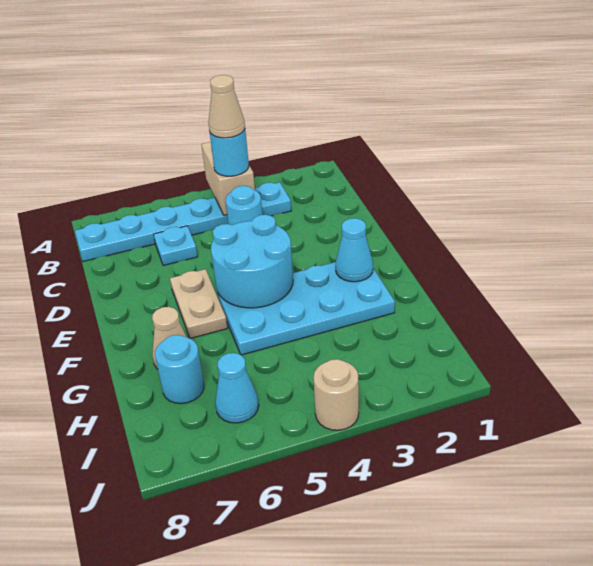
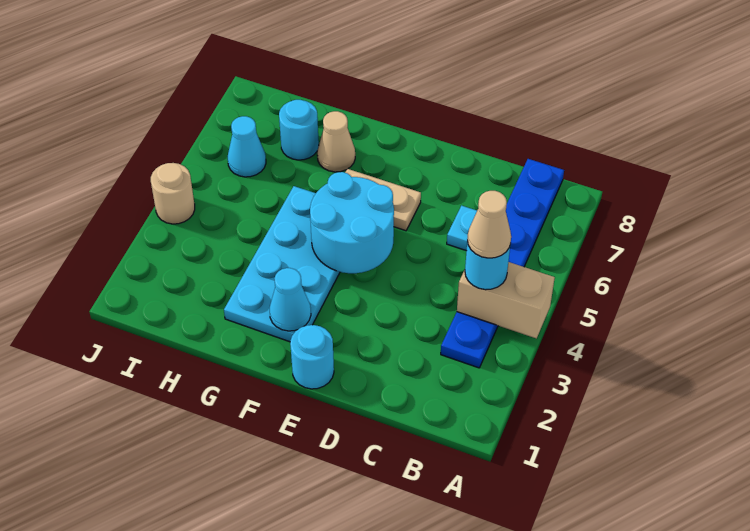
cyan plate B3:B8 level 1 -> blue plate B3:B8 level 1
cyan round brick C4 level 1 -> cyan round brick E1 level 1

